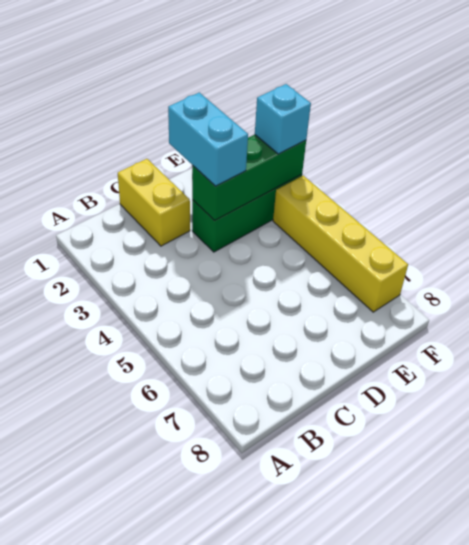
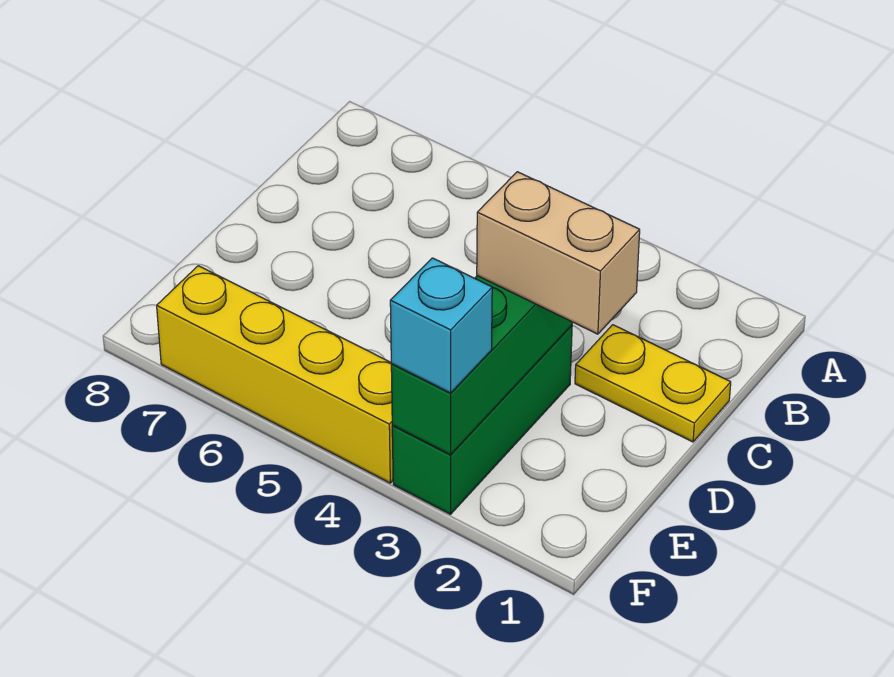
yellow brick C1:C2 level 1 -> yellow plate C1:C2 level 1
cyan brick D2:D3 level 3 -> tan brick D2:D3 level 3

